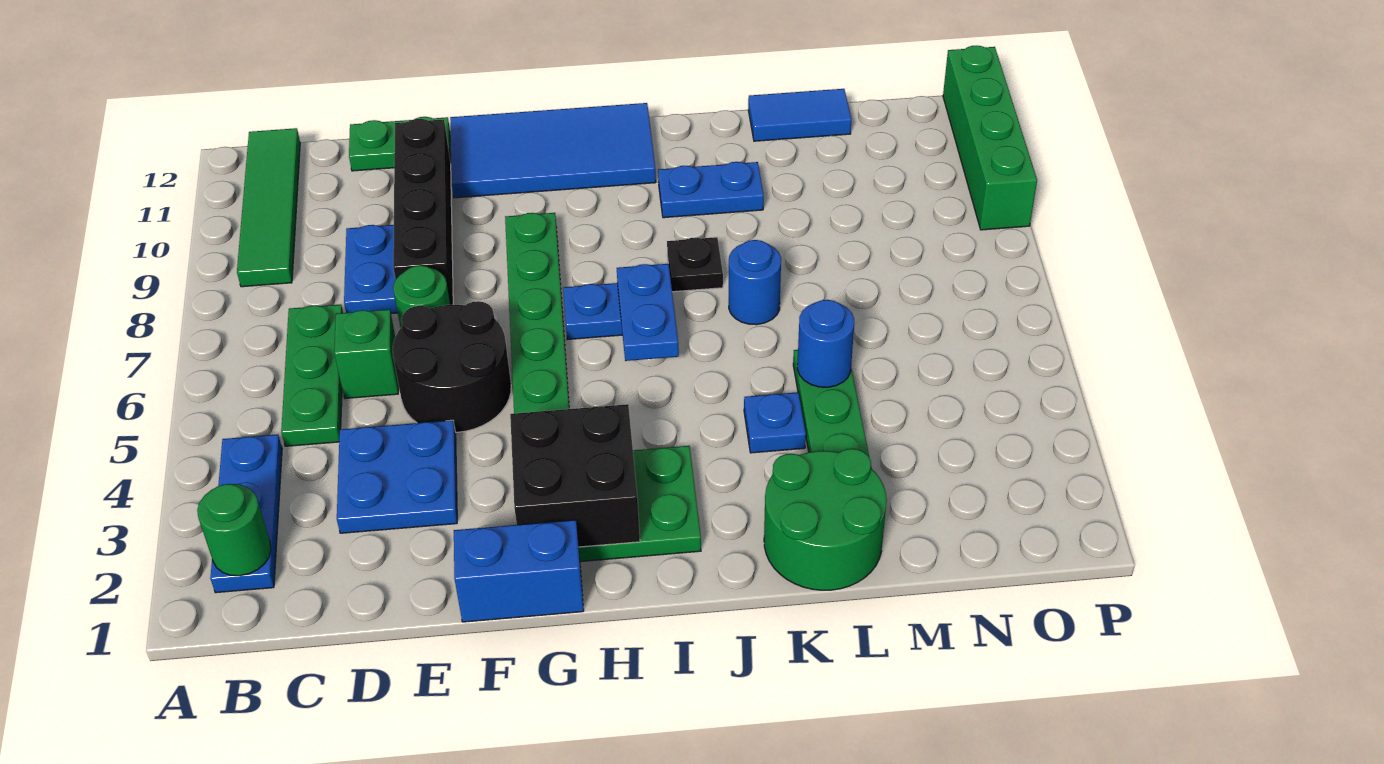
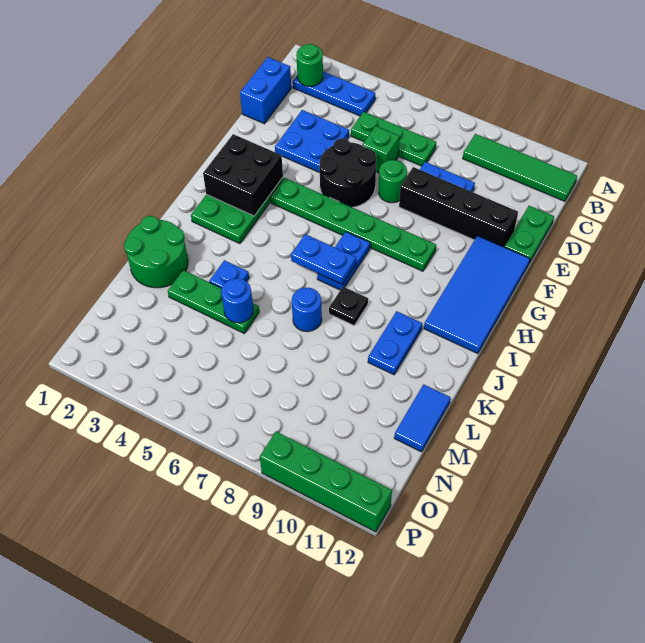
blue brick F1:G1 level 1 -> blue brick C1:D1 level 1

